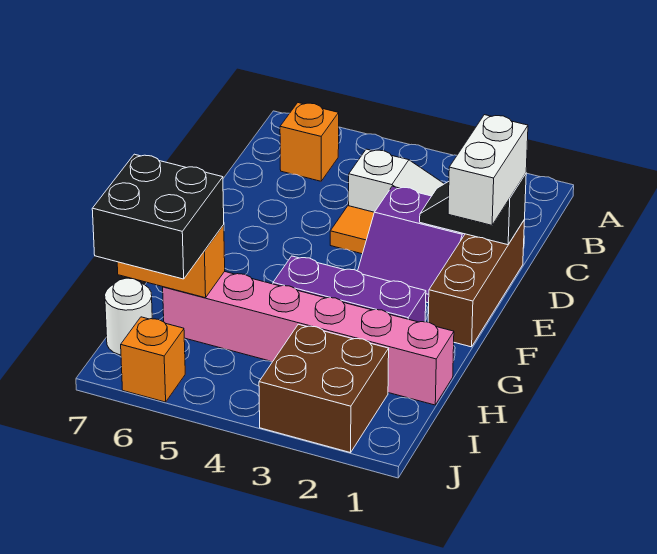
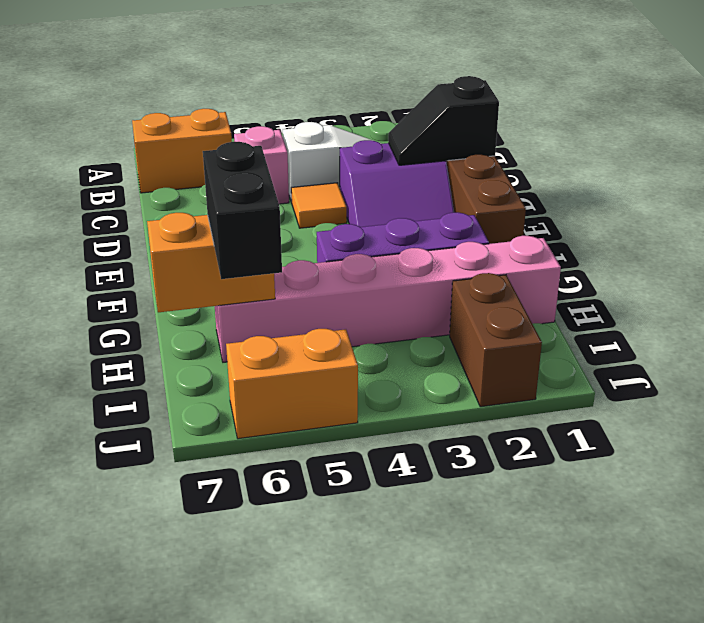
orange brick B6 level 1 -> orange brick B6:B7 level 1
none -> pink brick C5 level 1
white brick D1:E1 level 3 -> none
black brick H6:I7 level 3 -> black brick H6:I6 level 3
brown brick I2:J3 level 1 -> brown brick I2:J2 level 1
white round brick I7 level 1 -> none
orange brick J6 level 1 -> orange brick J5:J6 level 1

